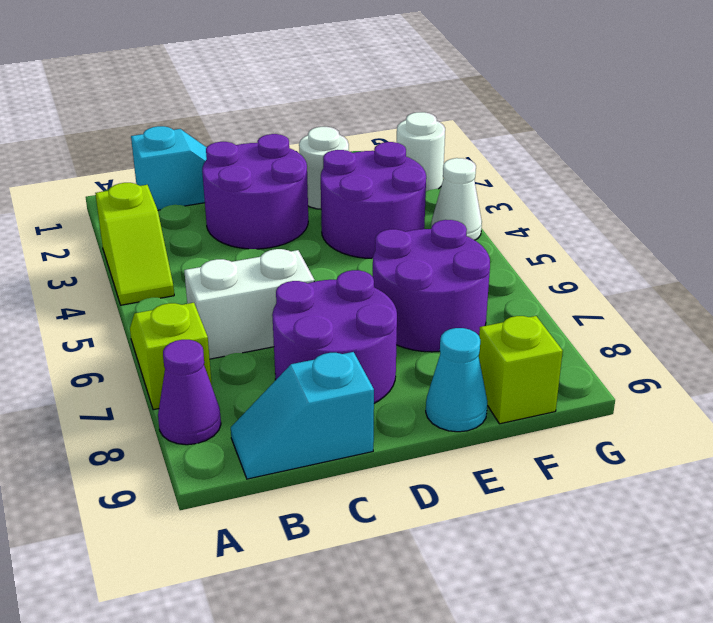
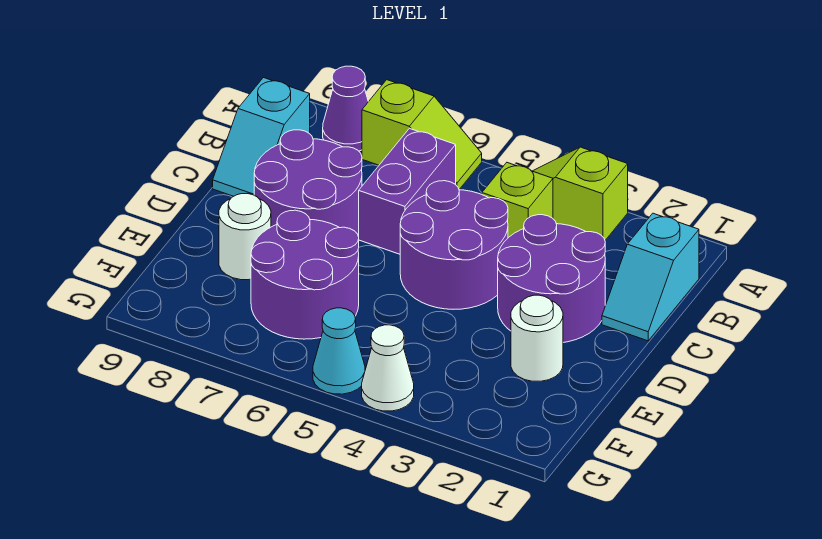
white brick B6:C6 level 1 -> purple brick B6:C6 level 1
cyan slope B9:C9 level 1 top C -> cyan slope B9:C9 level 1 top B
purple round brick E3:F4 level 1 -> purple round brick C4:D5 level 1
cyan cone E9 level 1 -> cyan cone G5 level 1
lime brick F9 level 1 -> lime brick B4 level 1
white round brick G2 level 1 -> white round brick E8 level 1

